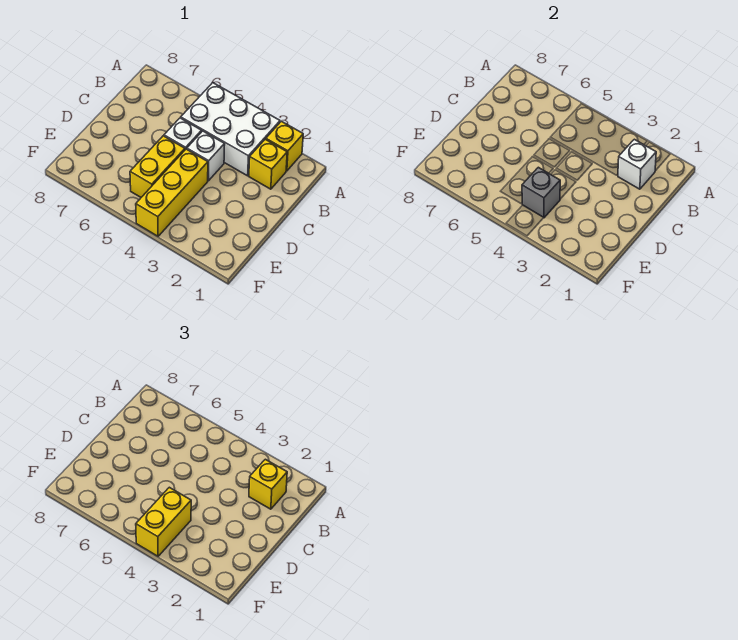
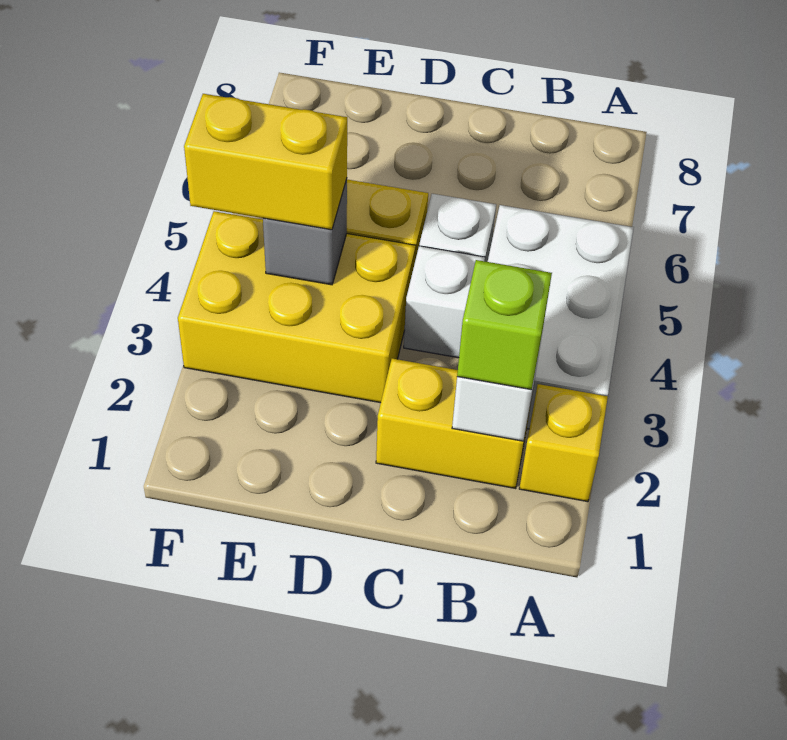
yellow brick B2 level 1 -> yellow brick B2:C2 level 1
yellow brick B2 level 3 -> lime brick B2 level 3
yellow brick D4:F4 level 1 -> yellow brick D3:F4 level 1

